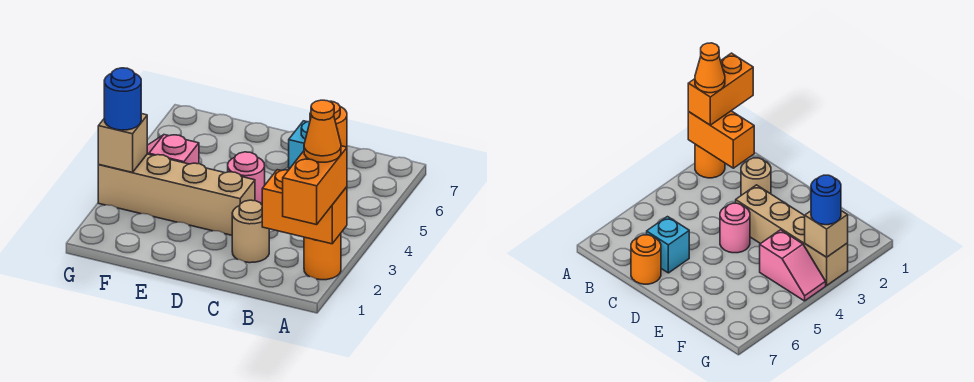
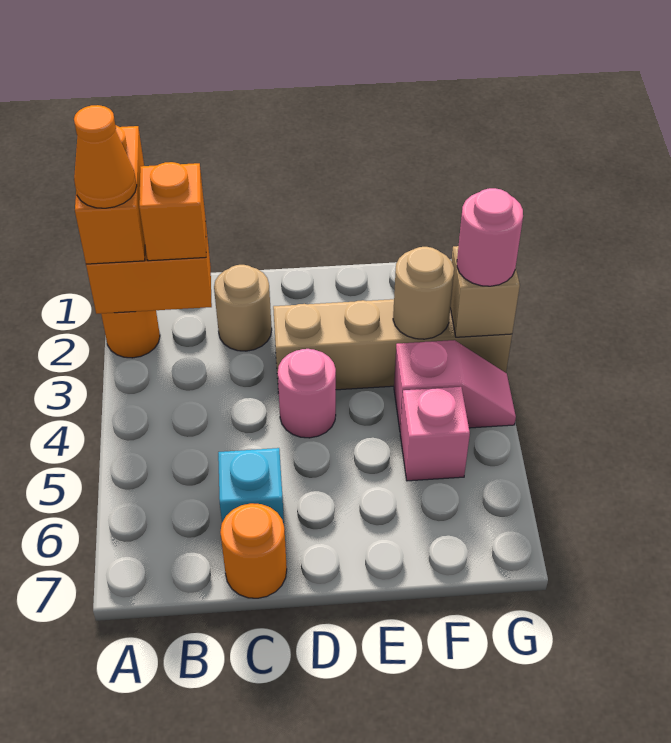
none -> orange brick B2 level 3
none -> tan round brick F3 level 2
none -> pink brick F5 level 1
blue round brick G3 level 3 -> pink round brick G3 level 3

